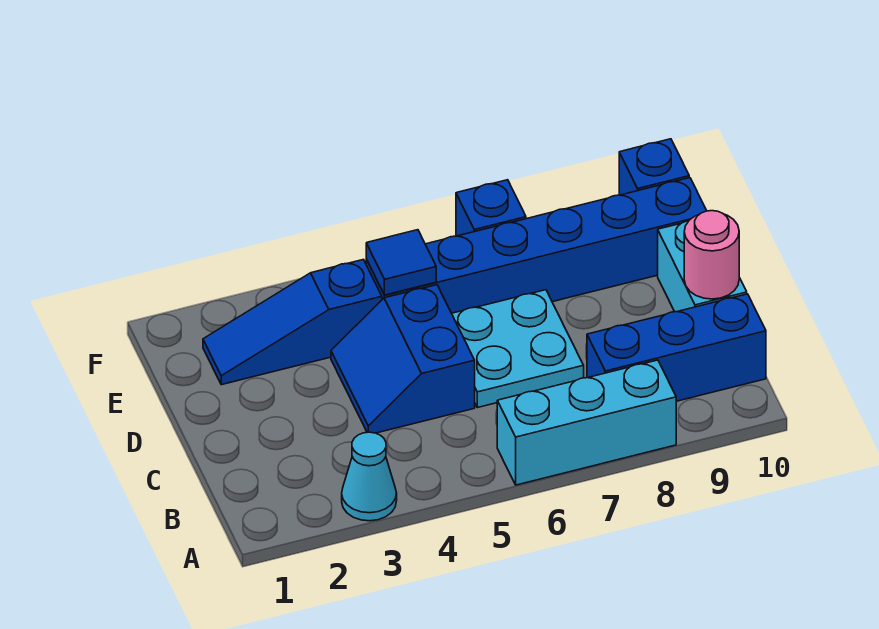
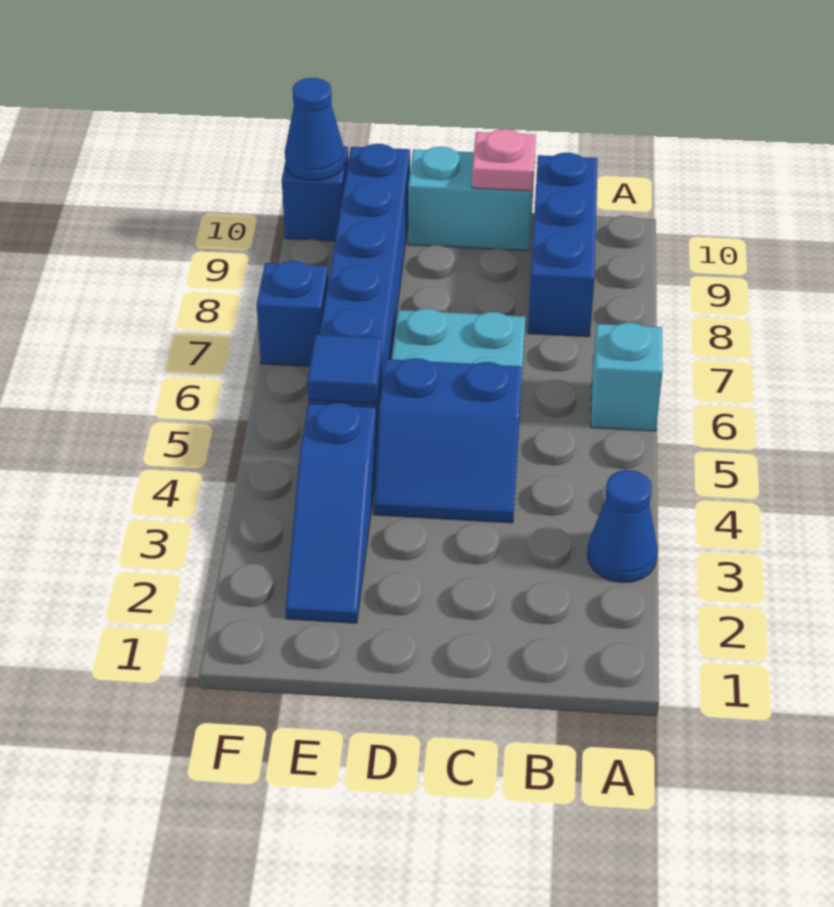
cyan cone A3 level 1 -> blue cone A3 level 1
cyan brick A6:A8 level 1 -> cyan brick A6 level 1
pink round brick C10 level 2 -> pink plate C10 level 2
none -> blue cone F10 level 2

